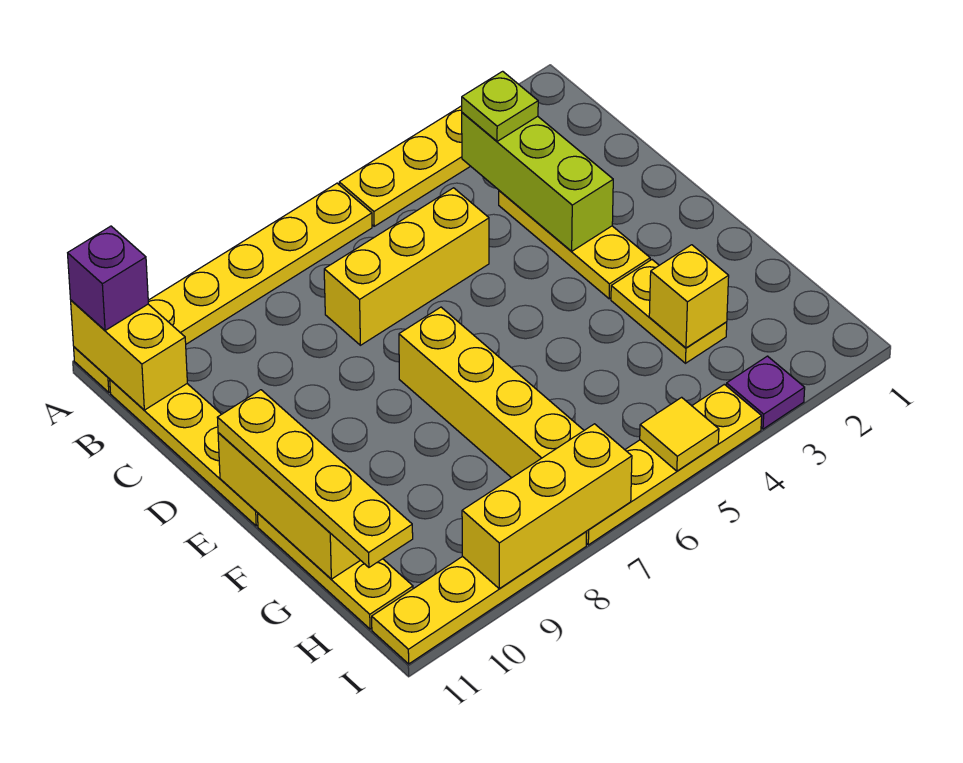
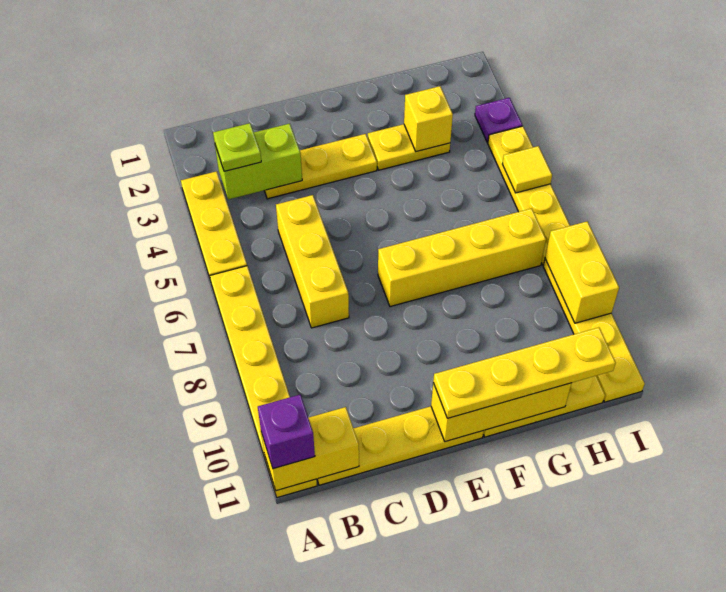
lime brick B3:D3 level 2 -> lime brick B3:C3 level 2
yellow brick I7:I9 level 2 -> yellow brick I8:I9 level 2

